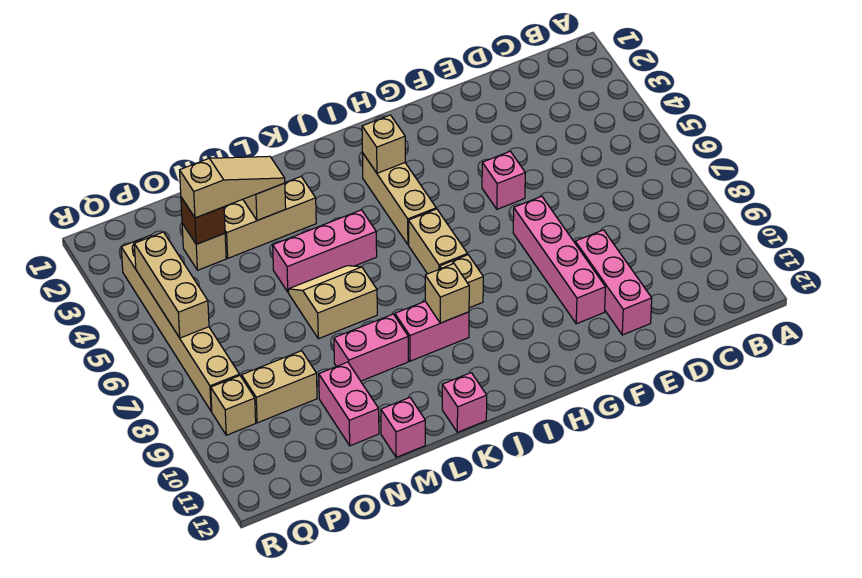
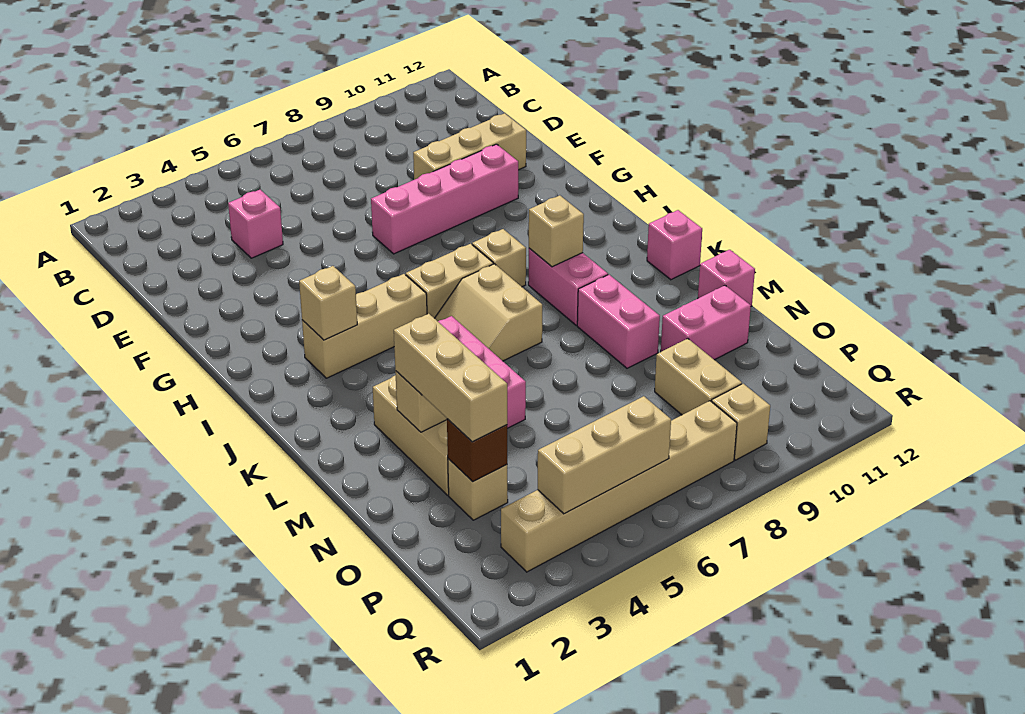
pink brick E9:E11 level 1 -> tan brick E9:E11 level 1
pink brick F5 level 1 -> pink brick D4 level 1
tan slope L6:M7 level 1 top 7 -> tan slope J6:K7 level 1 top 7
tan slope M3:O3 level 3 top O -> tan brick M3:O3 level 3

